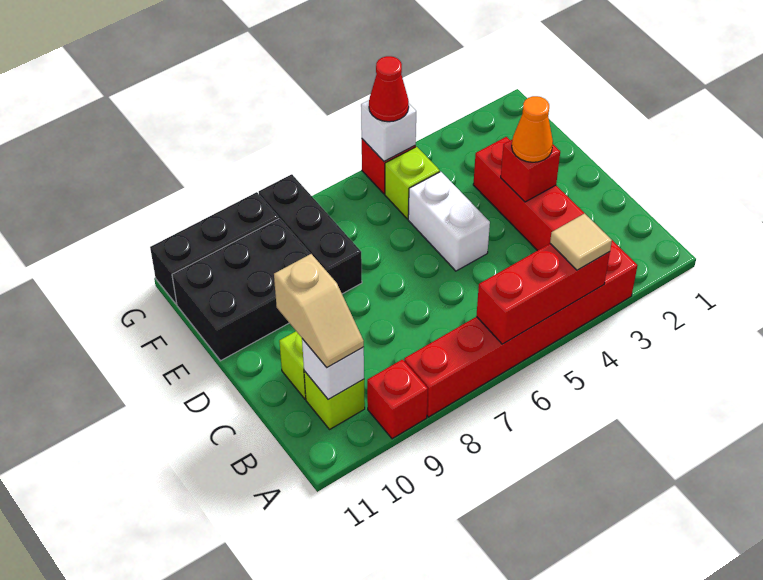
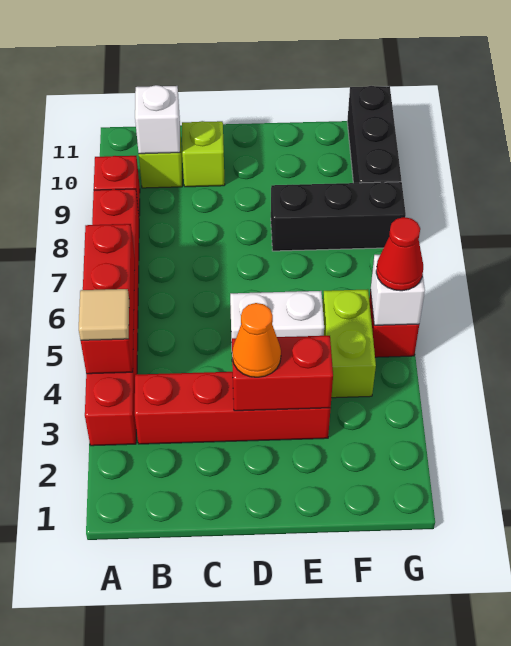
tan slope B10:C10 level 3 top C -> none
red brick D3 level 2 -> red brick D3:E3 level 2
black brick E9:F11 level 1 -> none
lime brick F5 level 1 -> lime brick F4:F5 level 1

